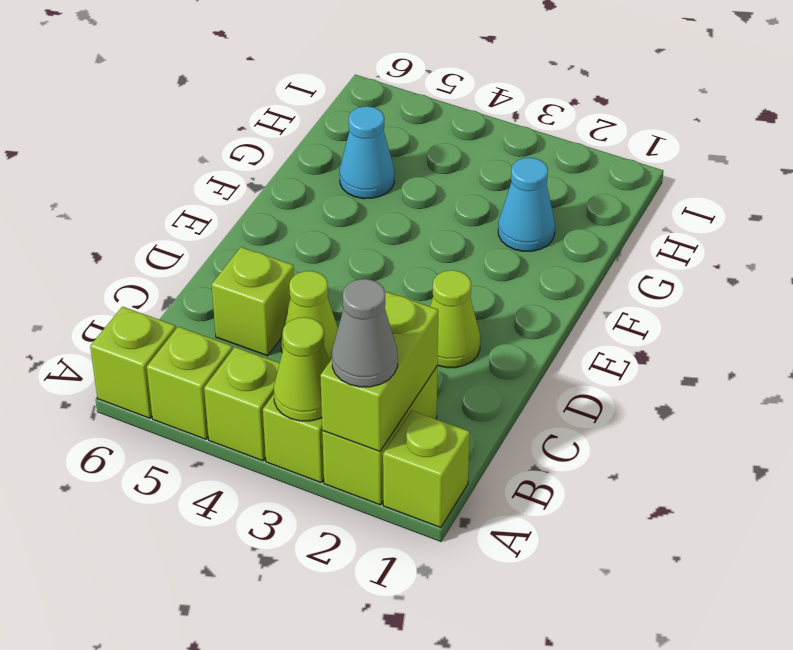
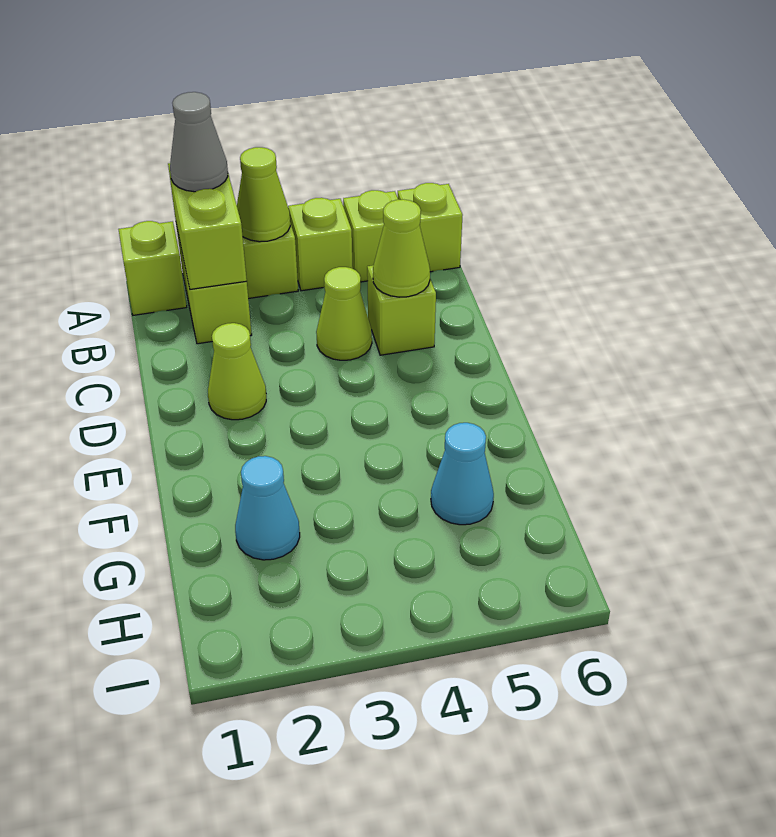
none -> lime cone C5 level 2

